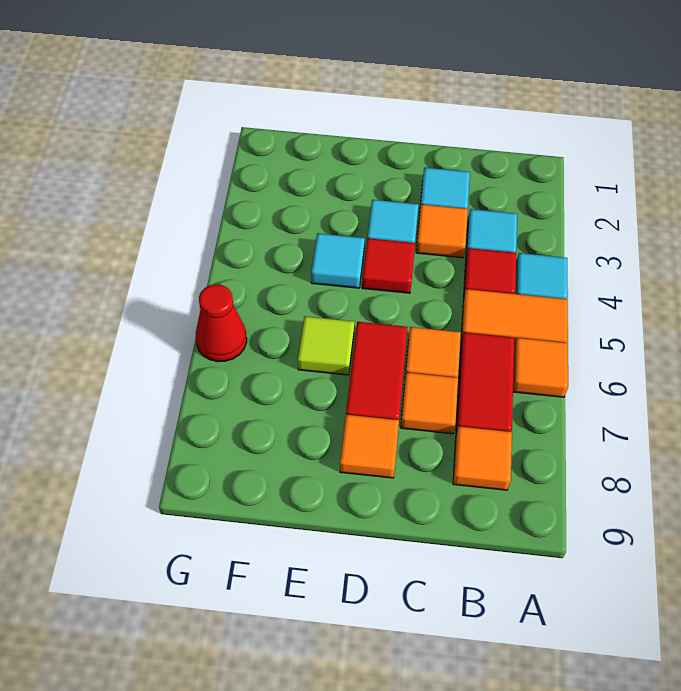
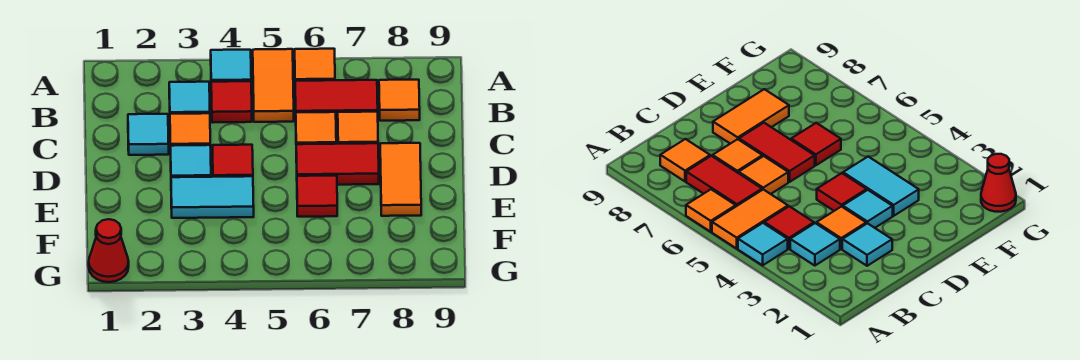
orange tile D8 level 1 -> orange tile D8:E8 level 1
cyan tile E4 level 1 -> cyan tile E3:E4 level 1
lime tile E6 level 1 -> red tile E6 level 1
red cone G6 level 1 -> red cone G1 level 1

